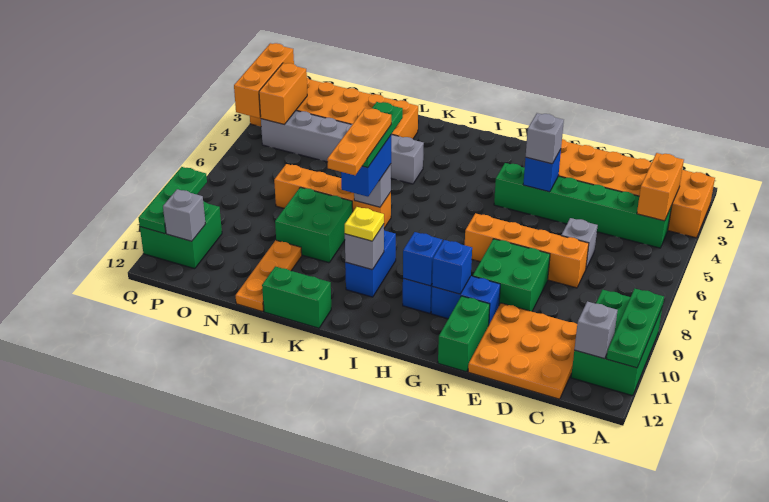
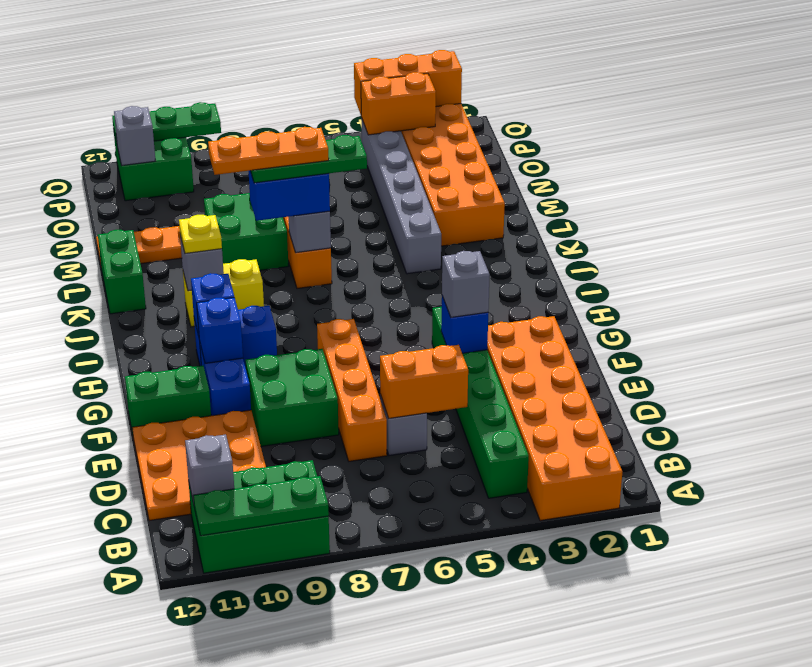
orange brick B3:B4 level 2 -> orange brick D5:D6 level 2
blue brick J9:J10 level 1 -> yellow brick J9:J10 level 1

